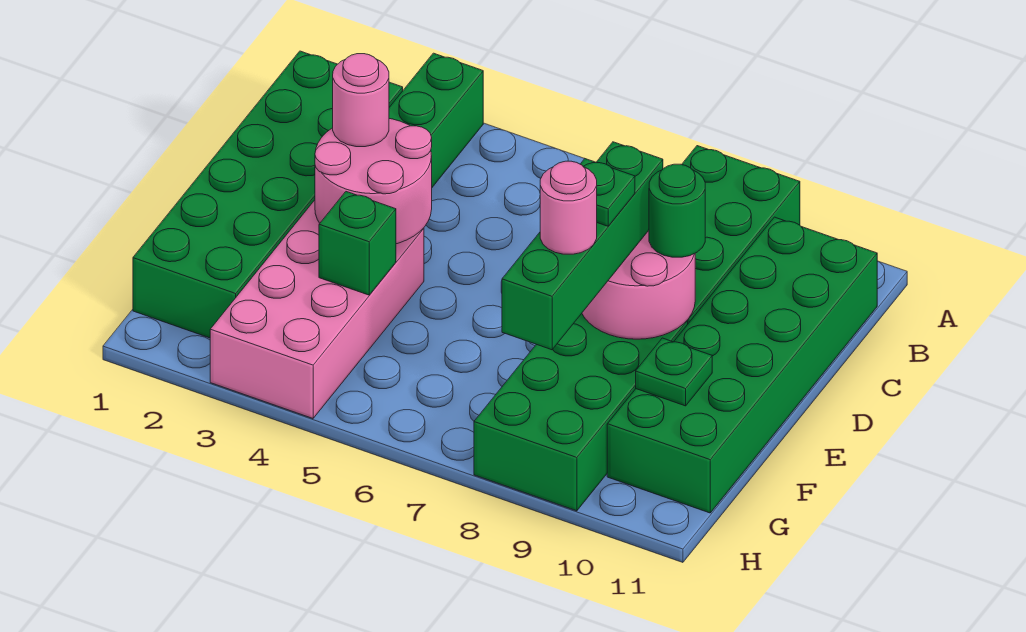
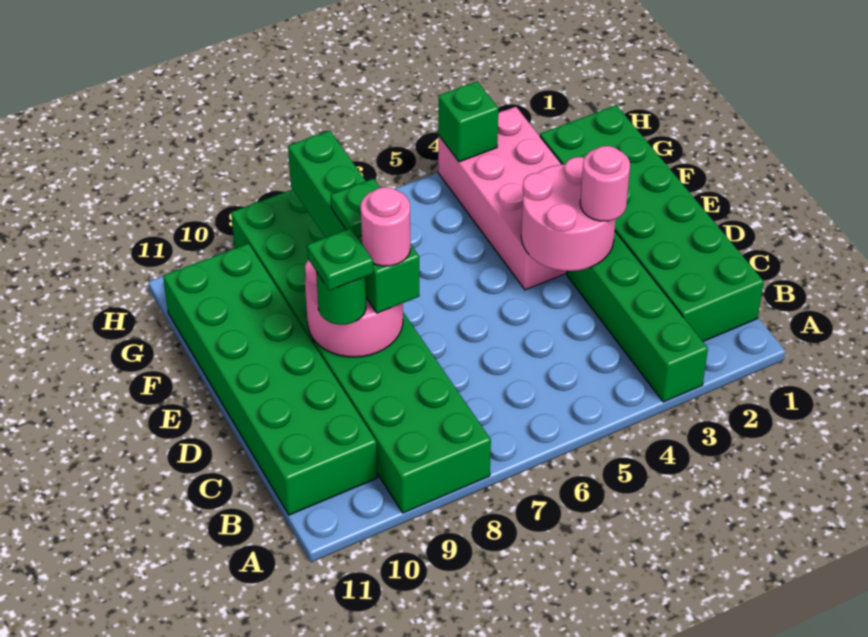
green brick F4 level 2 -> green brick H4 level 2
pink round brick F8 level 4 -> pink round brick D8 level 4
green plate F10 level 2 -> green plate D9 level 4

